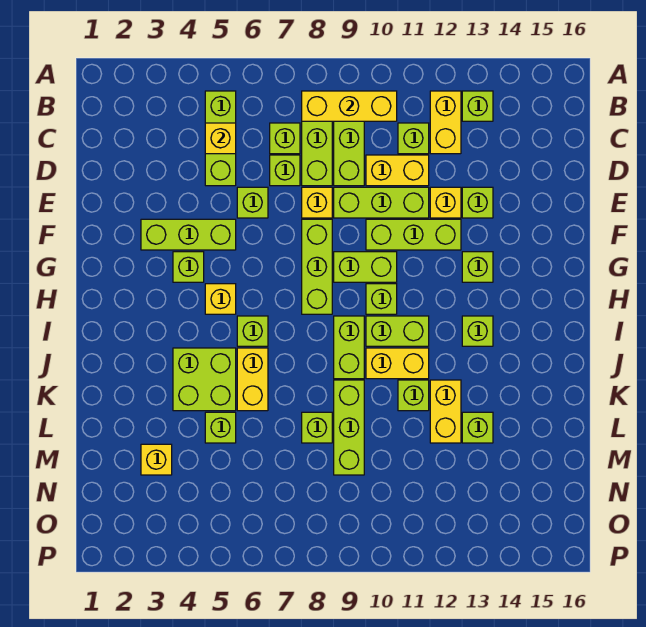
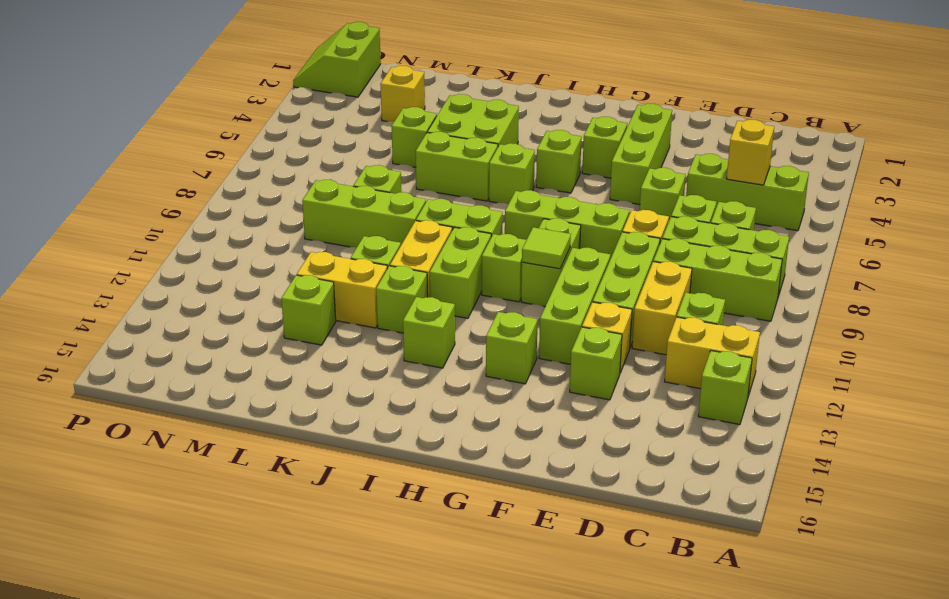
yellow brick B8:B10 level 2 -> none
none -> lime tile G10 level 2
yellow brick H5 level 1 -> lime brick H5 level 1
yellow brick J6:K6 level 1 -> lime brick J6:K6 level 1
none -> lime brick J12 level 1
none -> lime slope O1:P2 level 1 top O

